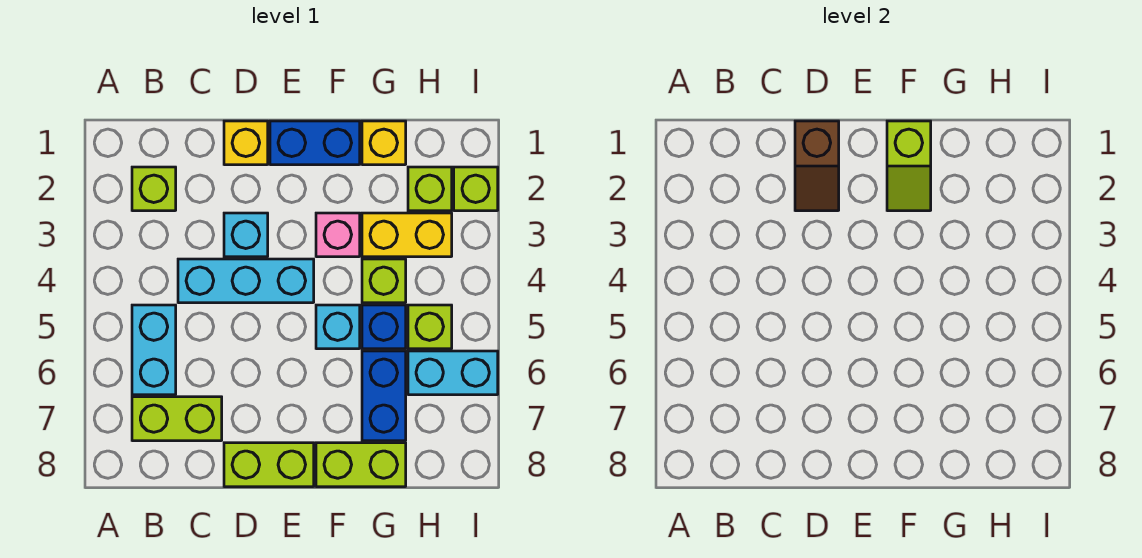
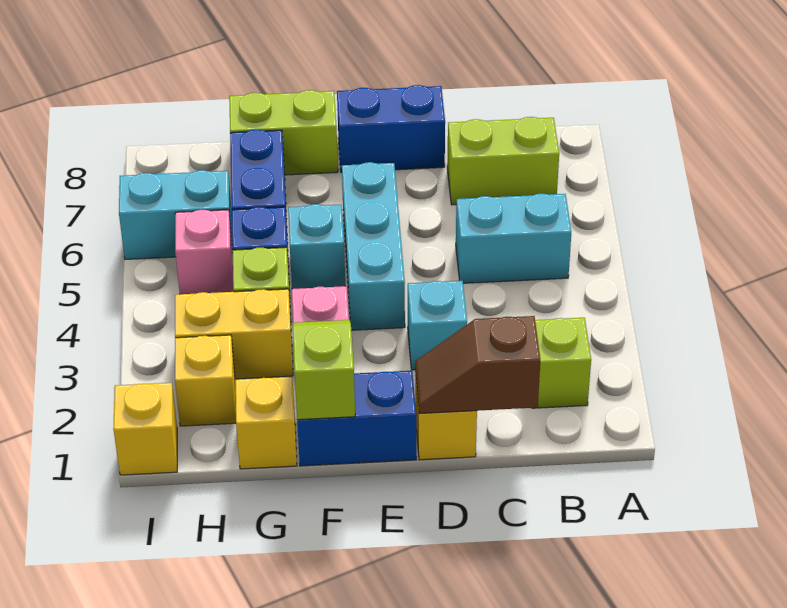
cyan brick B5:B6 level 1 -> cyan brick B5:C5 level 1
cyan brick C4:E4 level 1 -> cyan brick E4:E6 level 1
brown slope D1:D2 level 2 top 1 -> brown slope C1:D1 level 2 top C
lime brick D8:E8 level 1 -> blue brick D8:E8 level 1
lime brick H2 level 1 -> yellow brick H2 level 1
lime brick H5 level 1 -> pink brick H5 level 1
none -> yellow brick I1 level 1
lime brick I2 level 1 -> none

